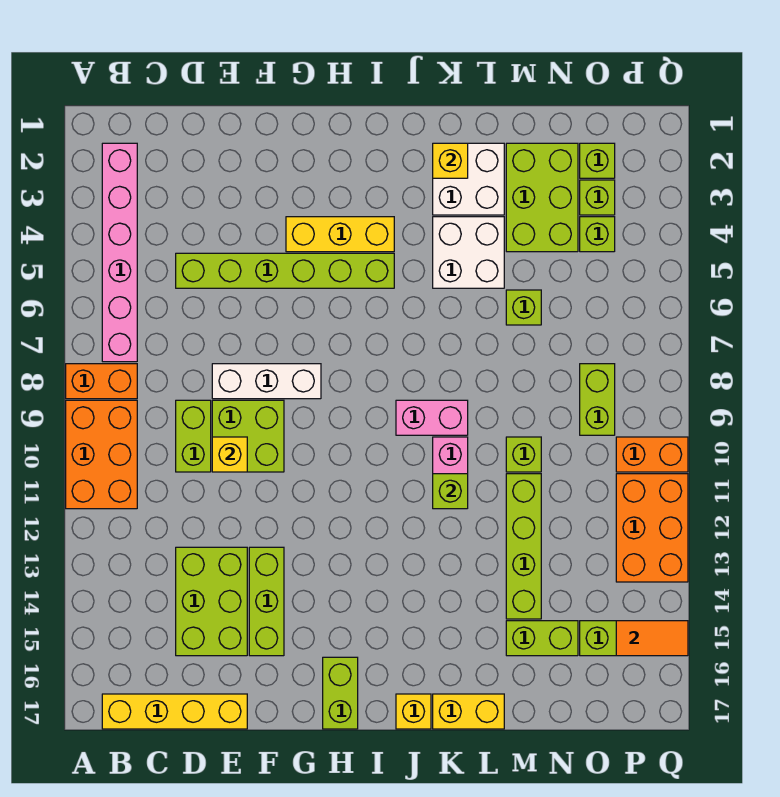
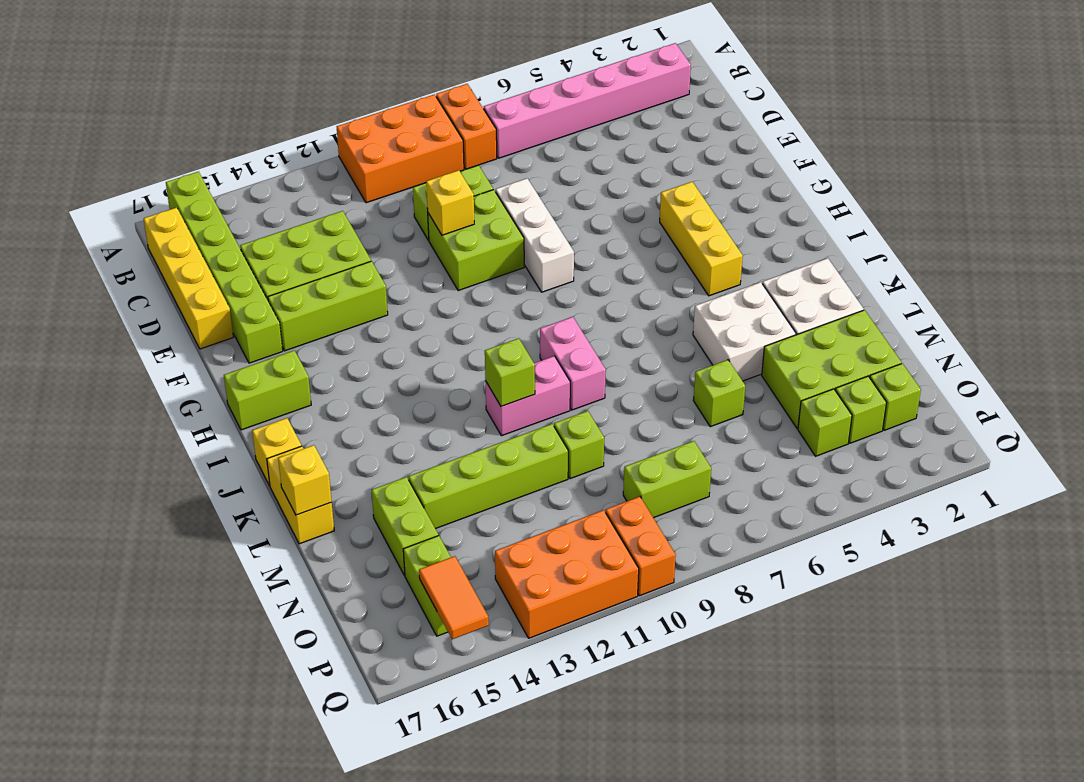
lime brick D5:I5 level 1 -> lime brick A16:F16 level 1
yellow brick K2 level 2 -> yellow brick L17 level 2

